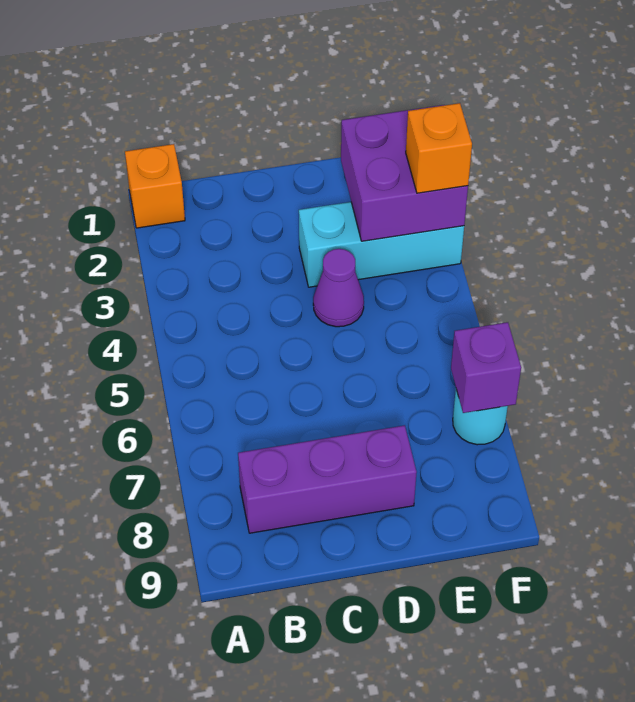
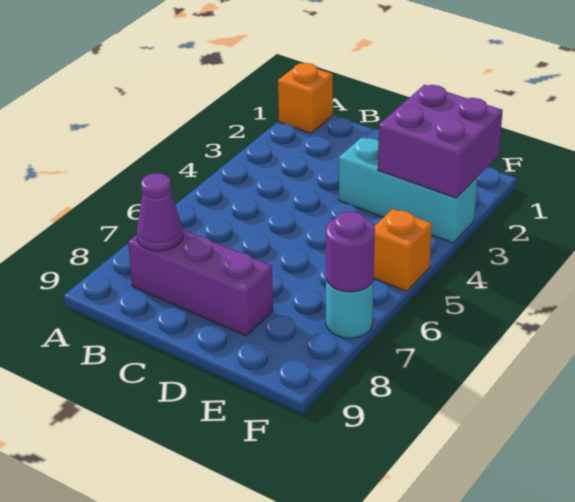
purple cone D4 level 1 -> purple cone B8 level 2
orange brick F3 level 3 -> orange brick F5 level 1
purple brick F7 level 2 -> purple round brick F7 level 2

